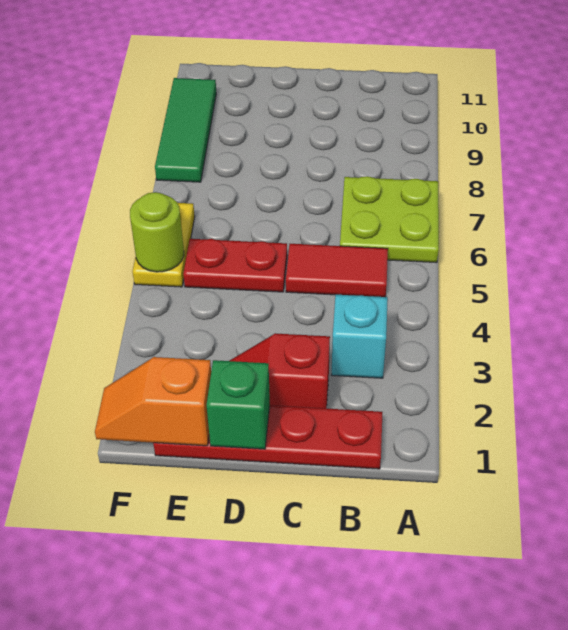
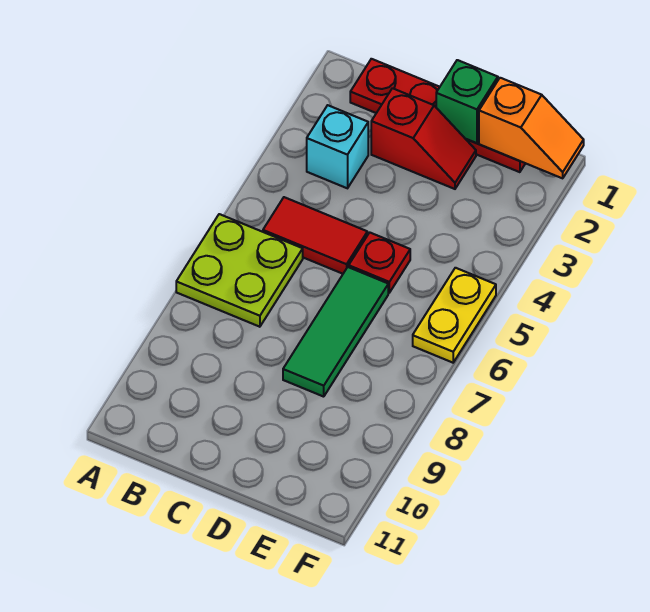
red plate D5:E5 level 1 -> red plate D5 level 1
lime round brick F5 level 2 -> none
green tile F8:F10 level 1 -> green tile D6:D8 level 1

